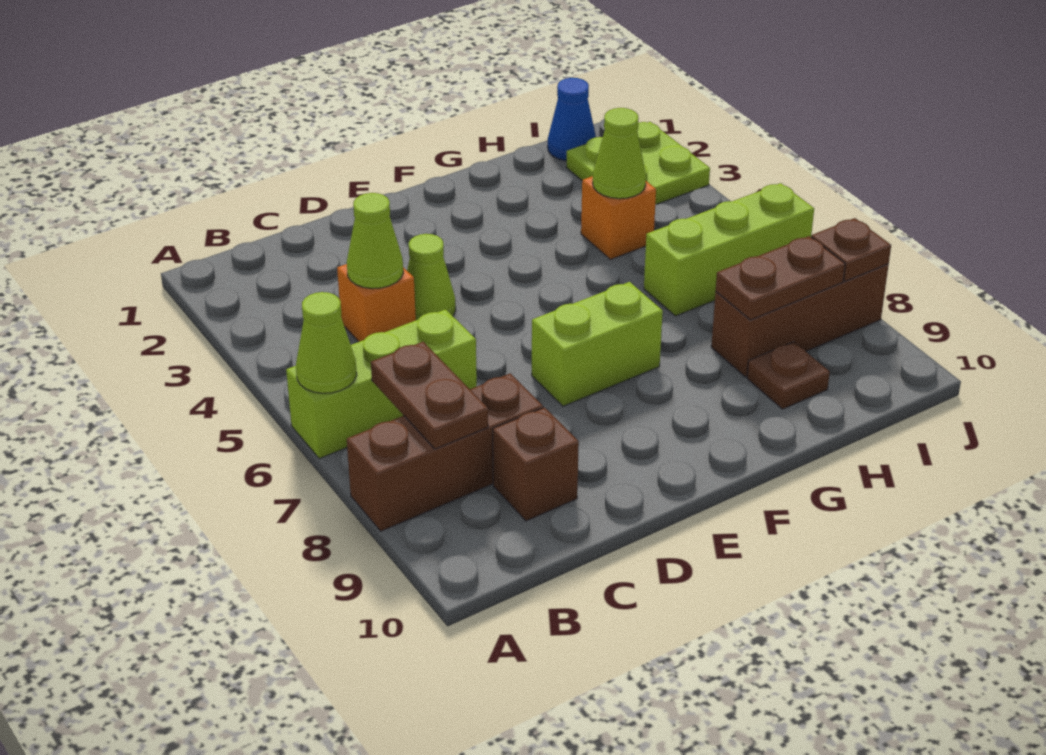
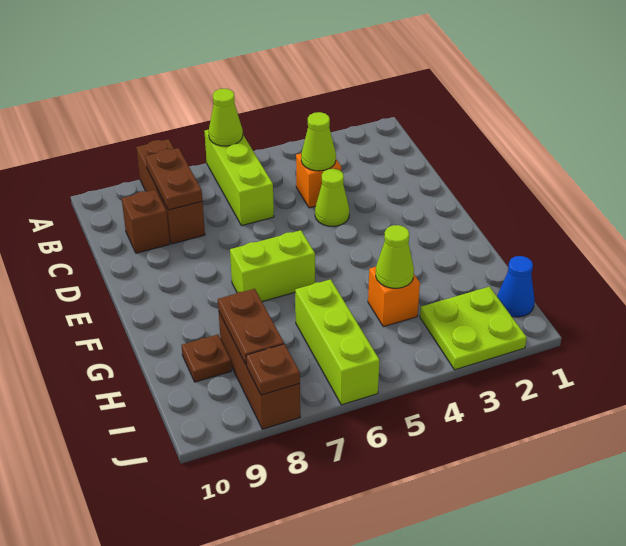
brown plate B7:B8 level 2 -> brown plate B8:C8 level 2
lime brick E7:F7 level 1 -> lime brick F6:F7 level 1

